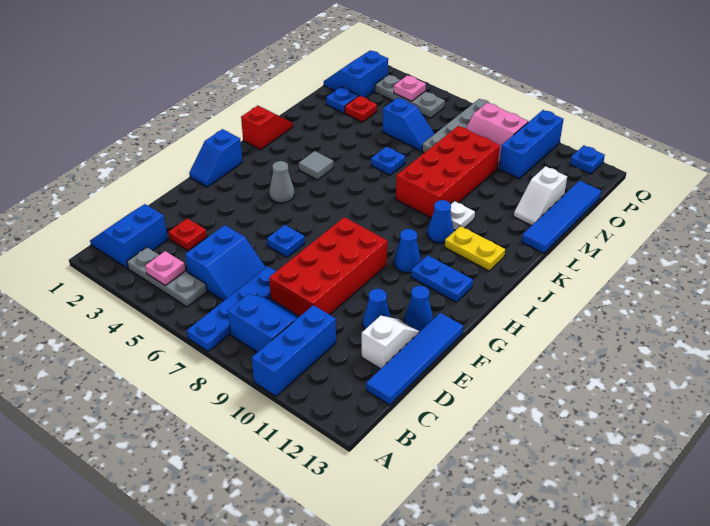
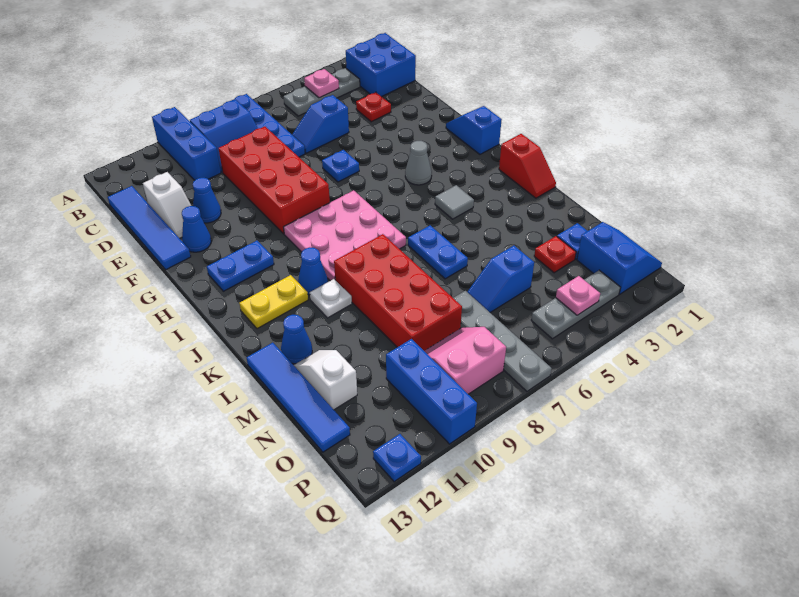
blue slope B1:C2 level 1 top 2 -> blue brick B1:C2 level 1
blue slope C5:D6 level 1 top 5 -> blue slope D5:D6 level 1 top 5
none -> pink plate H7:J9 level 1
blue cone H10 level 1 -> blue cone L12 level 1
blue plate L6 level 1 -> blue plate K6:L6 level 1

